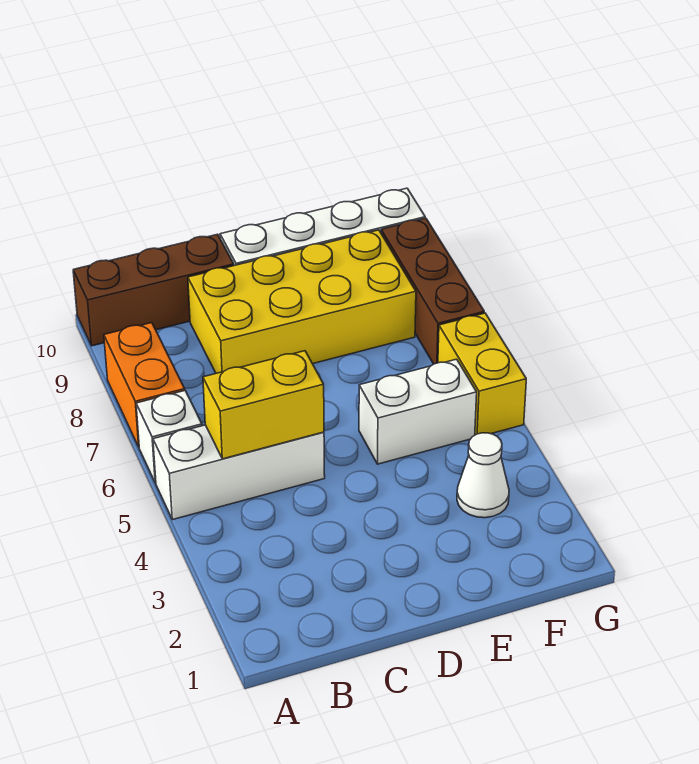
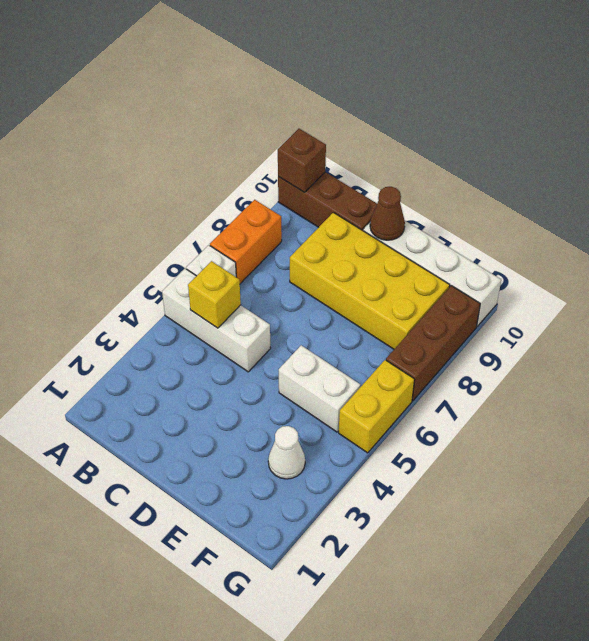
none -> brown brick A10 level 2
yellow brick B5:C5 level 2 -> yellow brick B5 level 2
none -> brown cone D10 level 2

